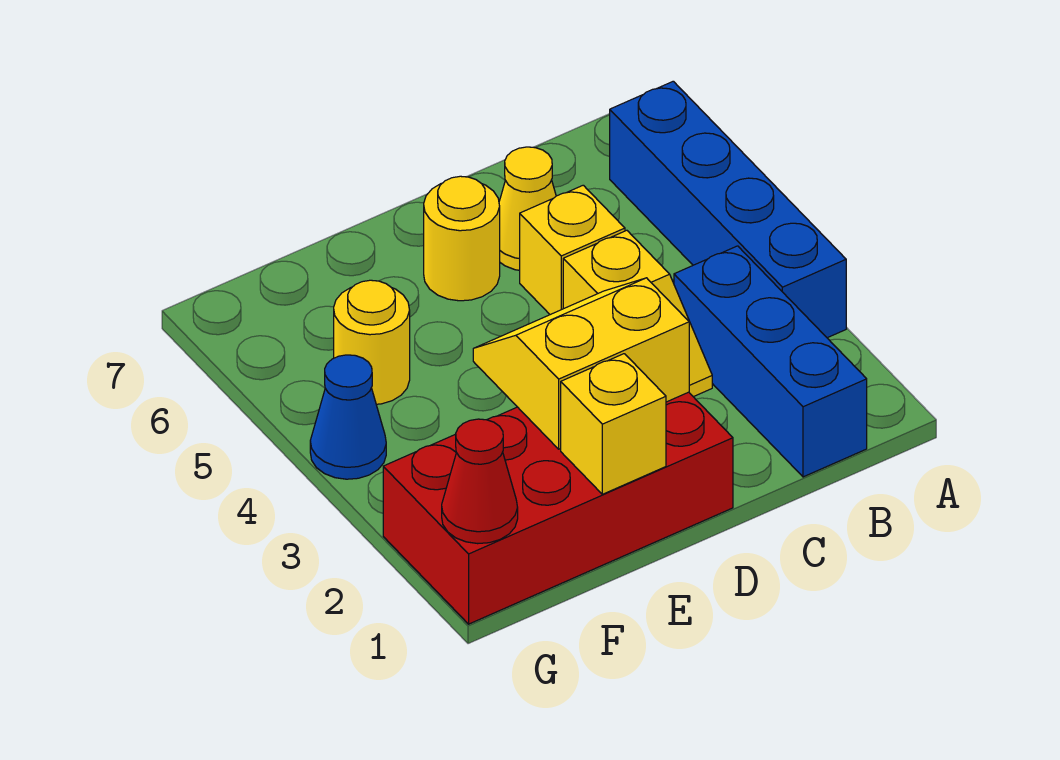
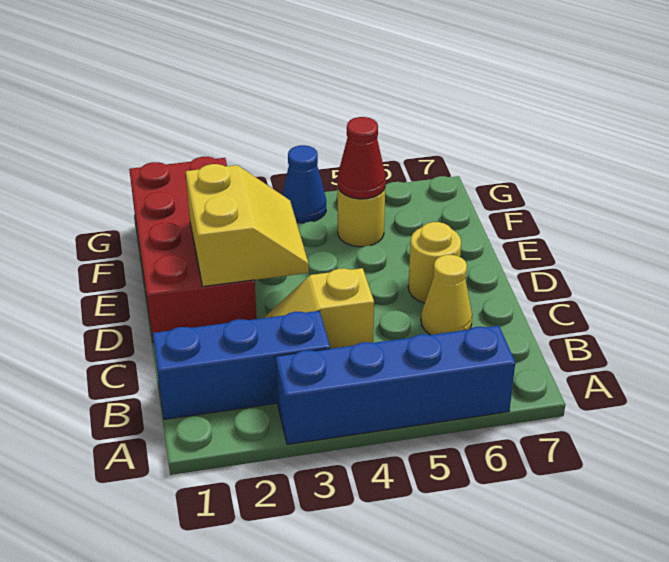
yellow brick C5 level 1 -> none
yellow brick E1 level 2 -> none
red cone G1 level 2 -> red cone F5 level 2

